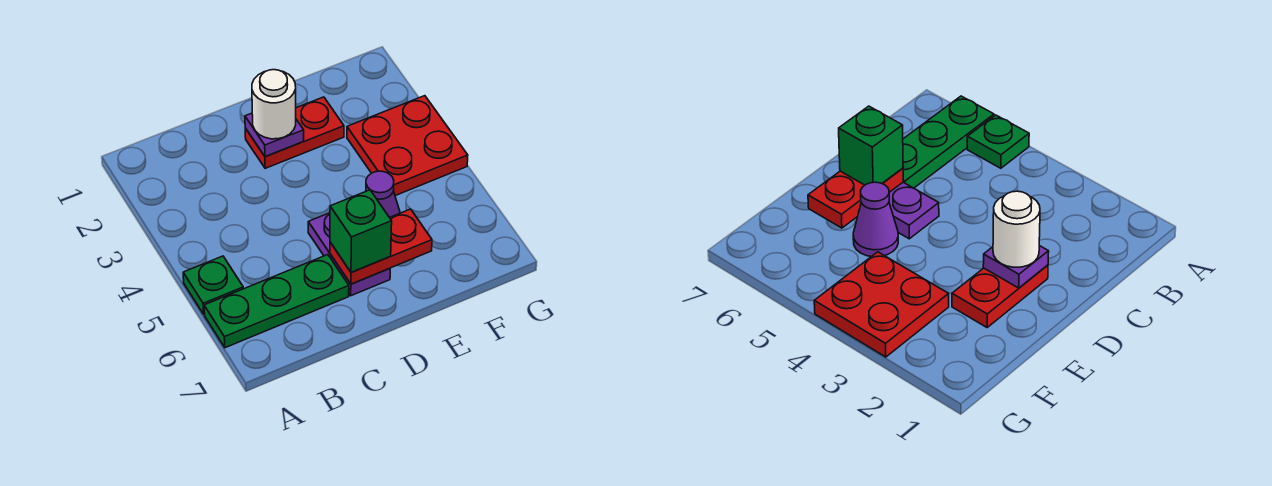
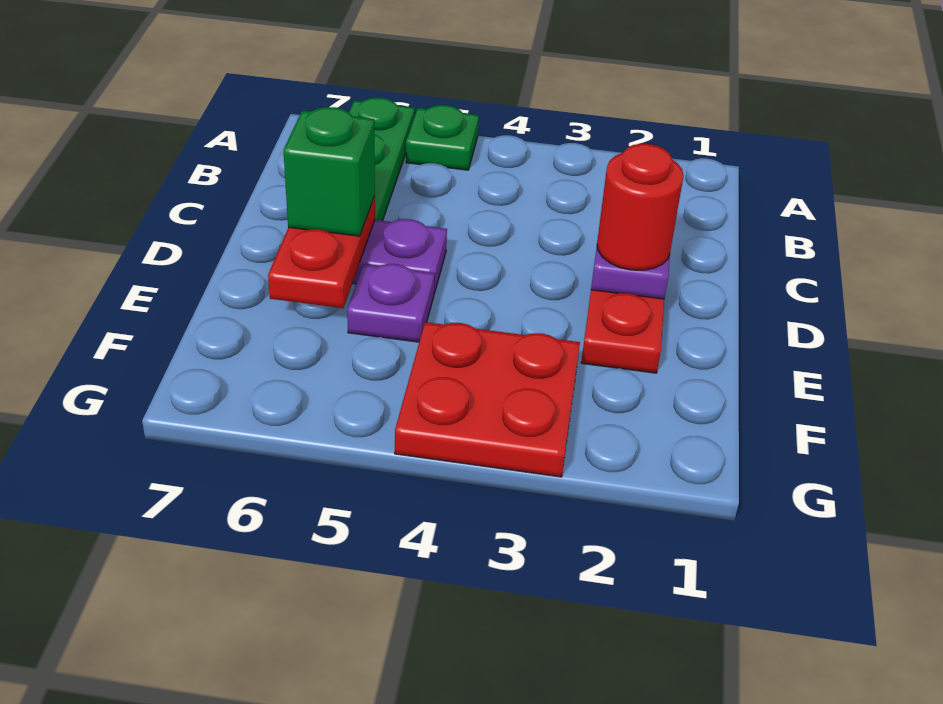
white round brick D2 level 3 -> red round brick D2 level 3
purple cone E5 level 1 -> purple plate E5 level 1

